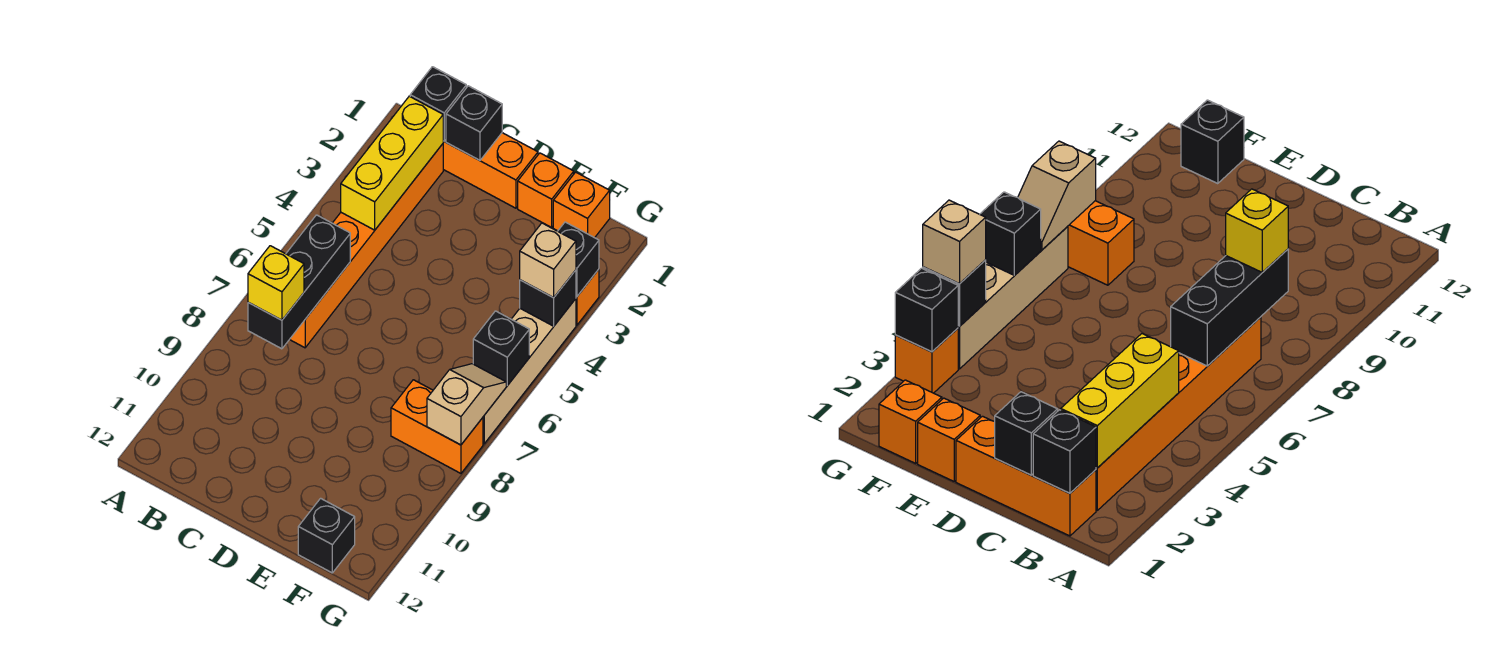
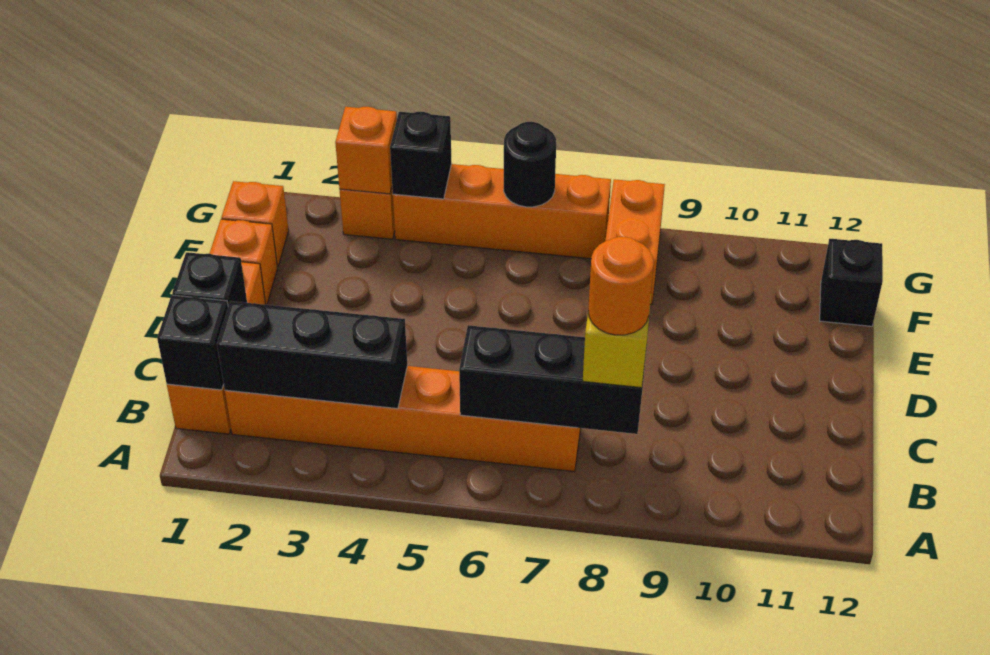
yellow brick B2:B4 level 2 -> black brick B2:B4 level 2
none -> orange round brick B8 level 4
black brick G3 level 2 -> orange brick G3 level 2
tan brick G4:G7 level 1 -> orange brick G4:G7 level 1
tan brick G4 level 3 -> none
black brick G6 level 2 -> black round brick G6 level 2
tan slope G7:G8 level 2 top 8 -> none

